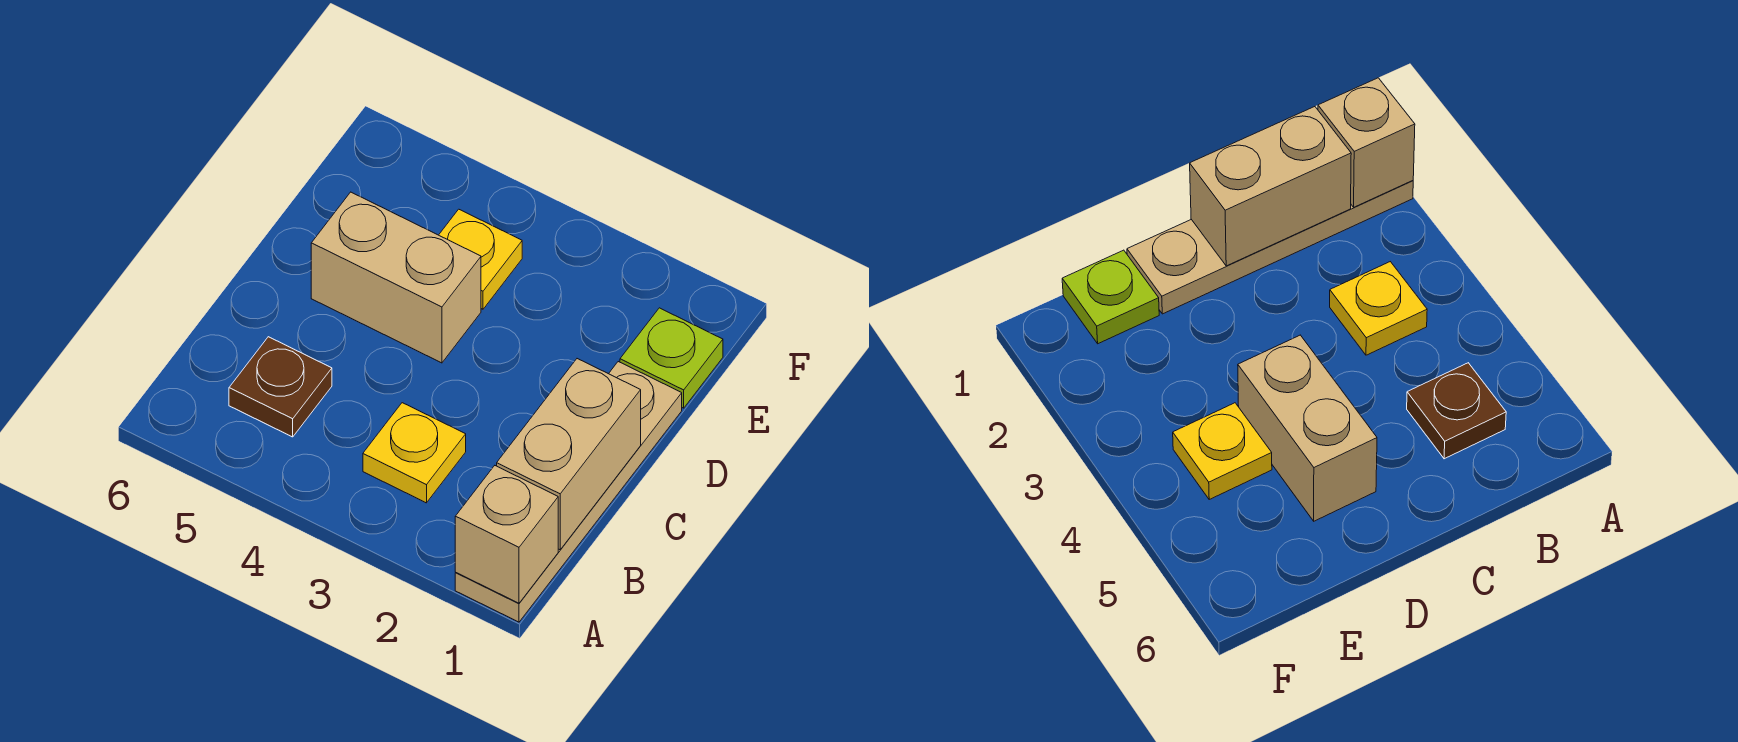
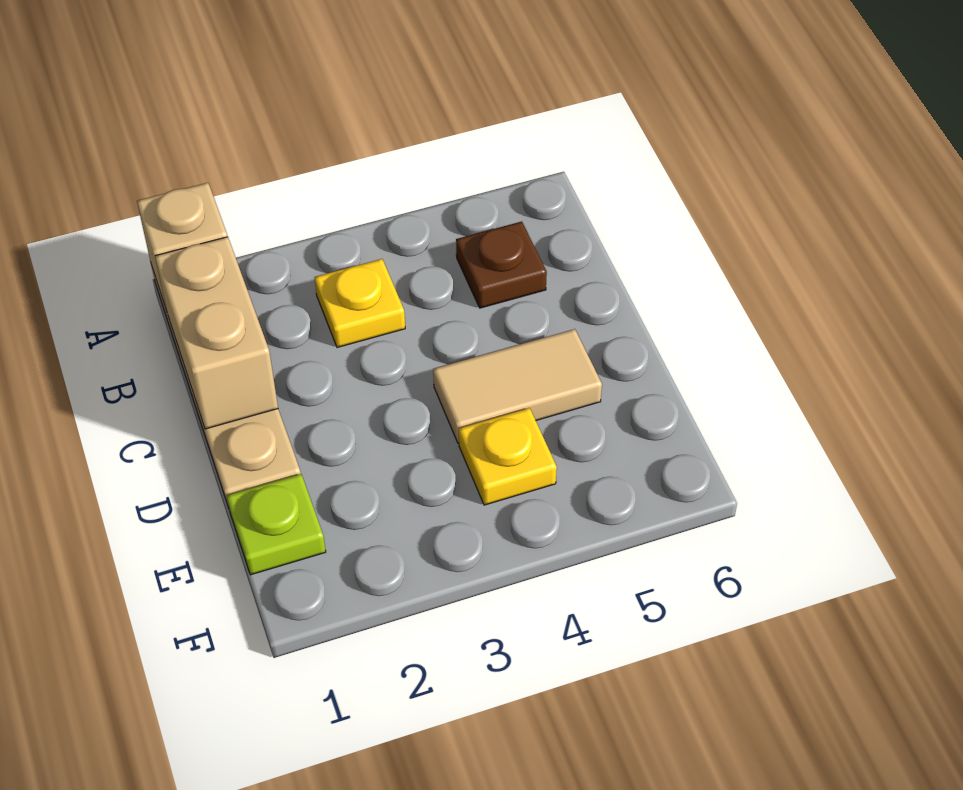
tan brick D4:D5 level 1 -> tan tile D4:D5 level 1

